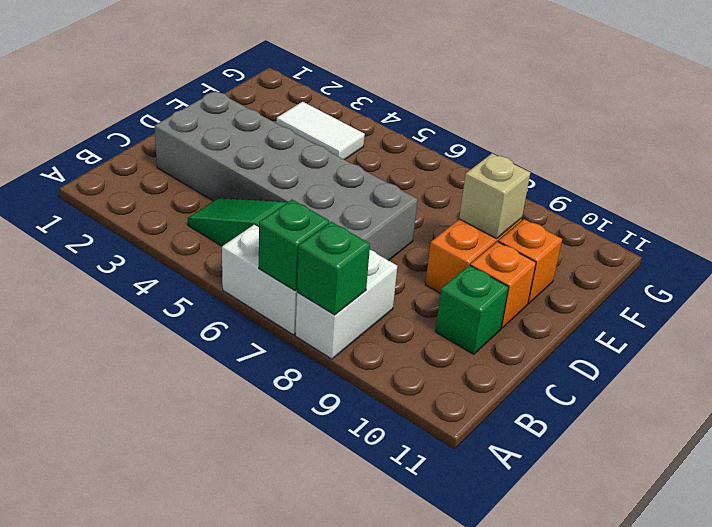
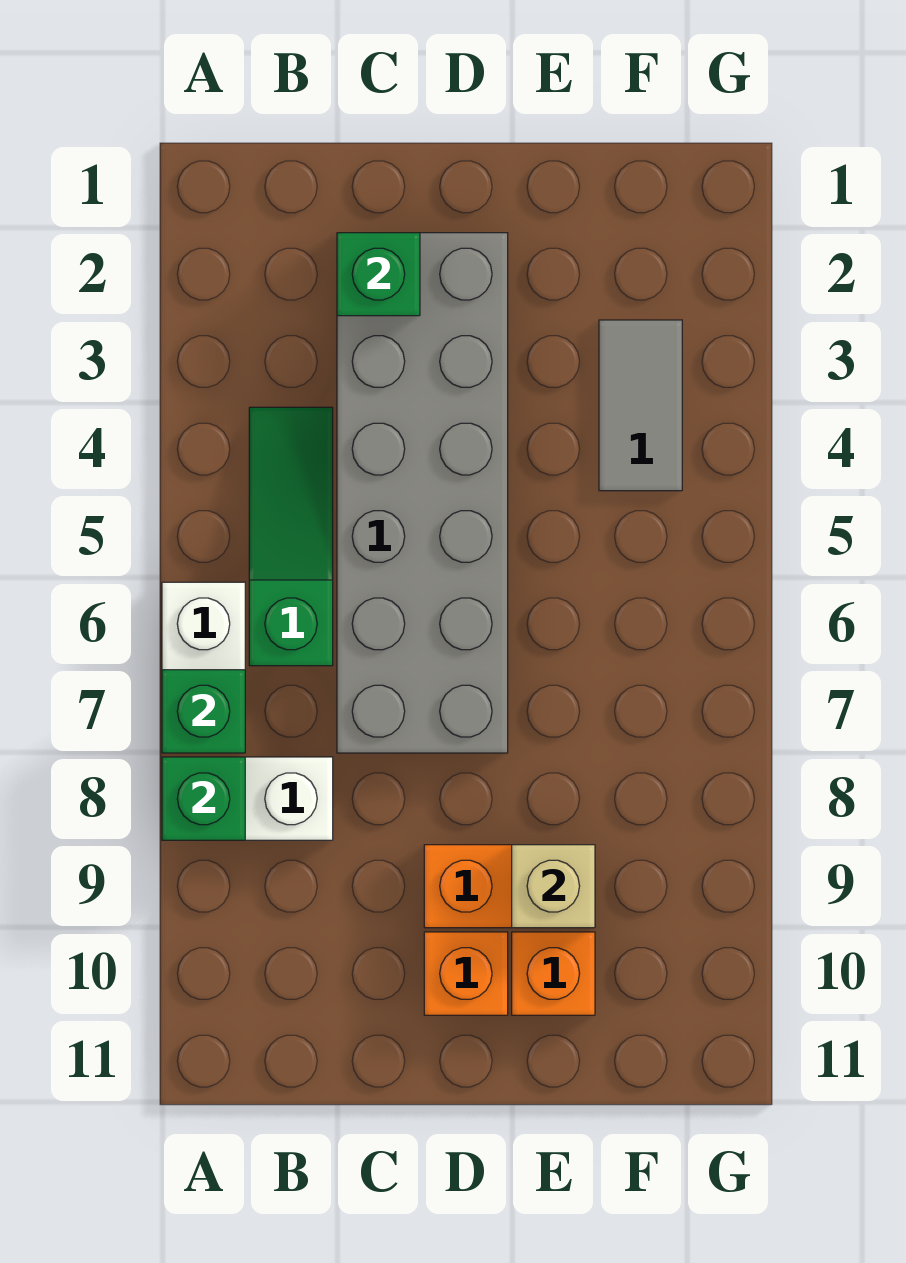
green brick C10 level 1 -> green brick C2 level 2
white tile F3:F4 level 1 -> grey tile F3:F4 level 1

